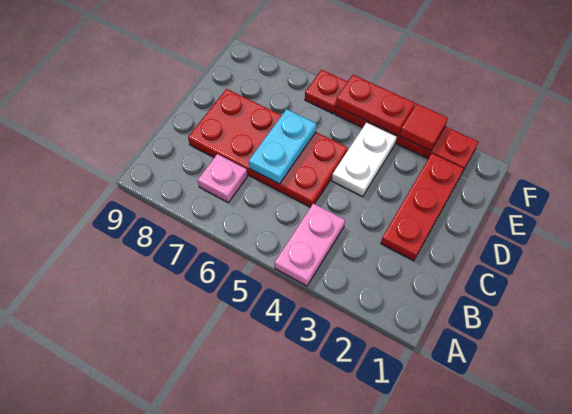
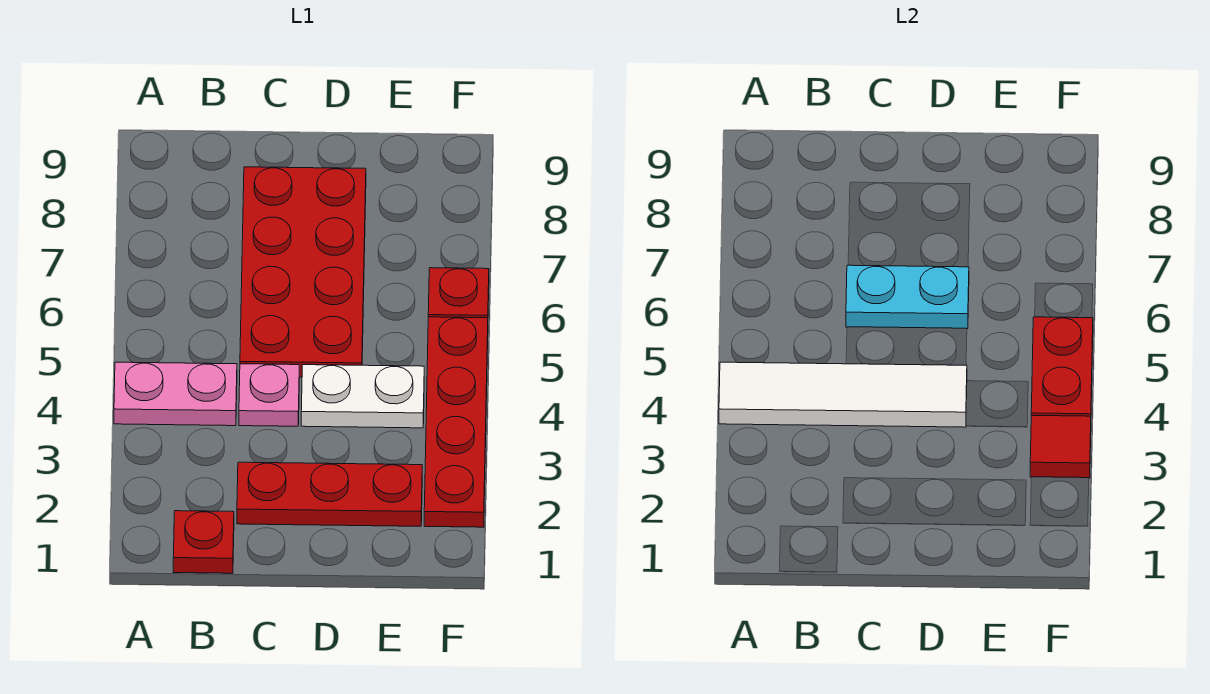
none -> white tile A4:D4 level 2
none -> red plate B1 level 1
pink plate B7 level 1 -> pink plate C4 level 1

